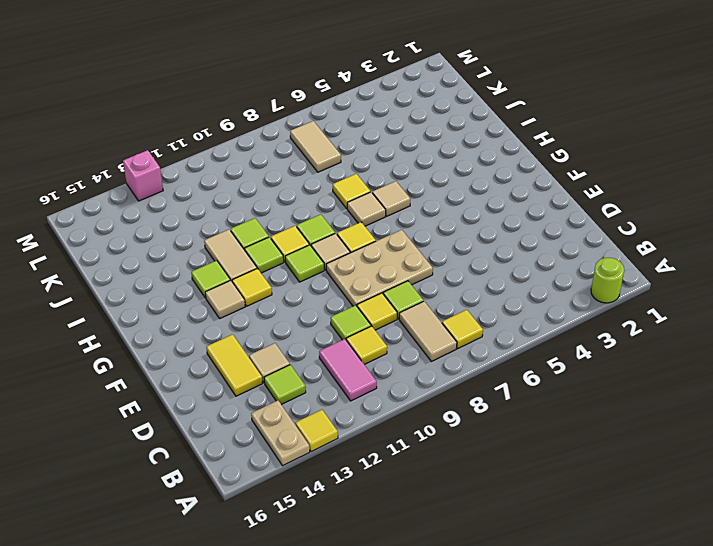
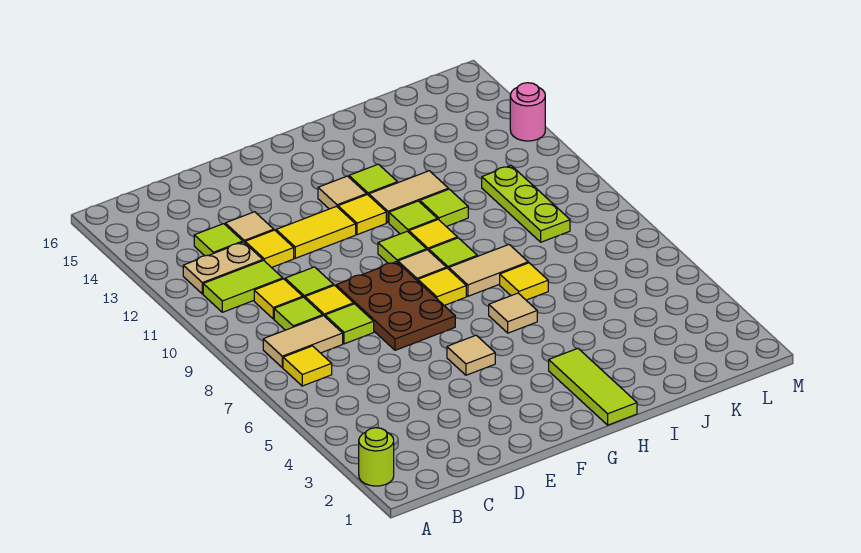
yellow tile A13 level 1 -> yellow tile D12 level 1
tan plate A14:B14 level 1 -> tan plate B12:C12 level 1
pink tile B11:C11 level 1 -> lime tile B11:C11 level 1
none -> lime tile C9 level 1
yellow tile D14:E14 level 1 -> yellow tile E12:F12 level 1
tan plate E7:F9 level 1 -> brown plate E7:F9 level 1
none -> lime tile H1:H3 level 1
tan tile H7 level 1 -> tan tile F5 level 1
tan tile K7:L7 level 1 -> tan tile H8:I8 level 1
none -> lime plate K9:K11 level 1
pink brick M13 level 1 -> pink round brick M13 level 1

